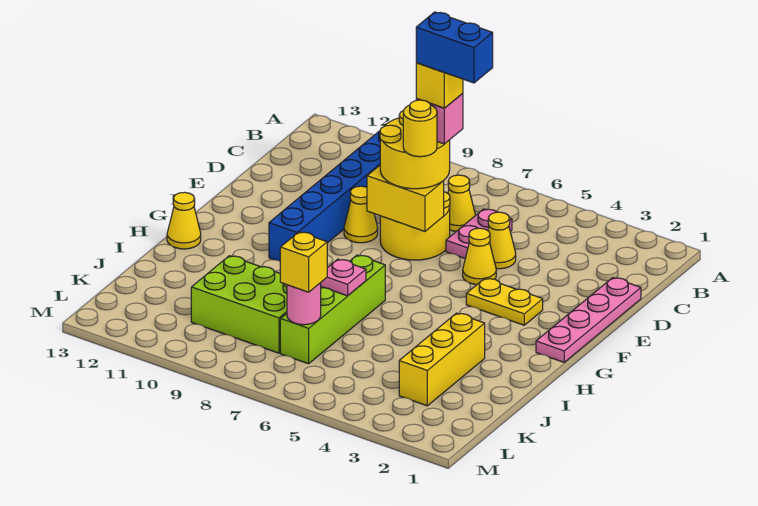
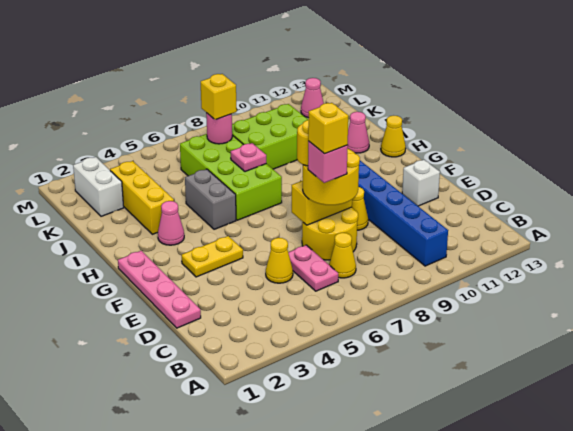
blue brick D6:D7 level 6 -> none
yellow cone E5 level 1 -> none
none -> white brick E12 level 1
none -> pink cone H3 level 1
none -> grey brick H5:I5 level 1
lime brick H7:K7 level 1 -> lime brick H6:K7 level 1
none -> pink cone I12 level 1
none -> white brick K2:L2 level 1
none -> pink cone L12 level 1

